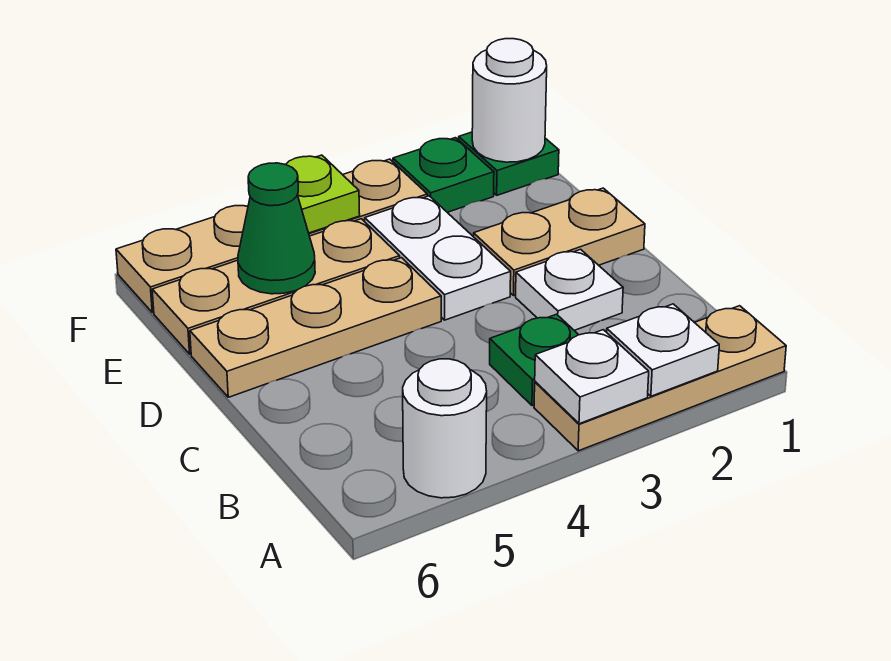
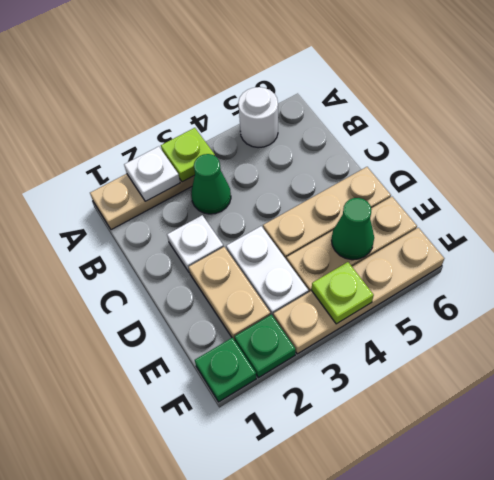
white plate A3 level 2 -> lime plate A3 level 2
green plate B3 level 1 -> green cone B3 level 1
tan plate D1:D2 level 1 -> tan plate D2:E2 level 1
white round brick F1 level 2 -> none

